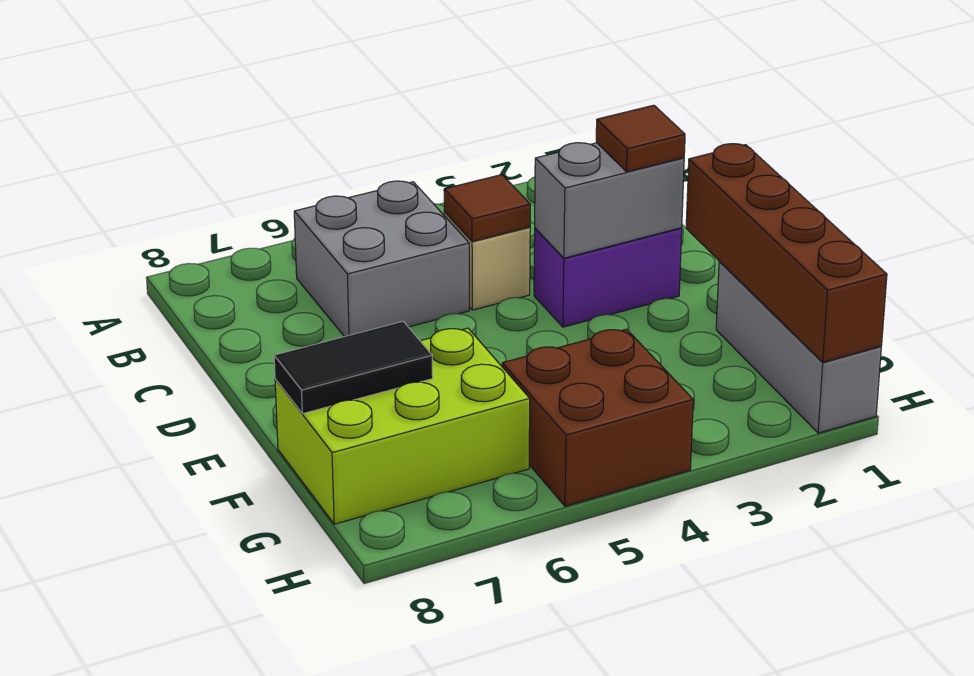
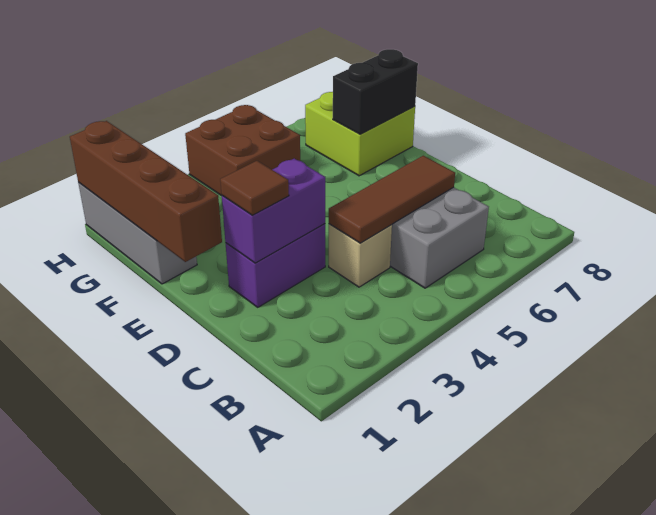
brown tile C4 level 2 -> brown tile C4:C6 level 2
grey brick D2:D3 level 2 -> purple brick D2:D3 level 2
lime brick F6:G8 level 1 -> lime brick F7:G8 level 1
black tile F7:F8 level 2 -> black brick F7:F8 level 2

